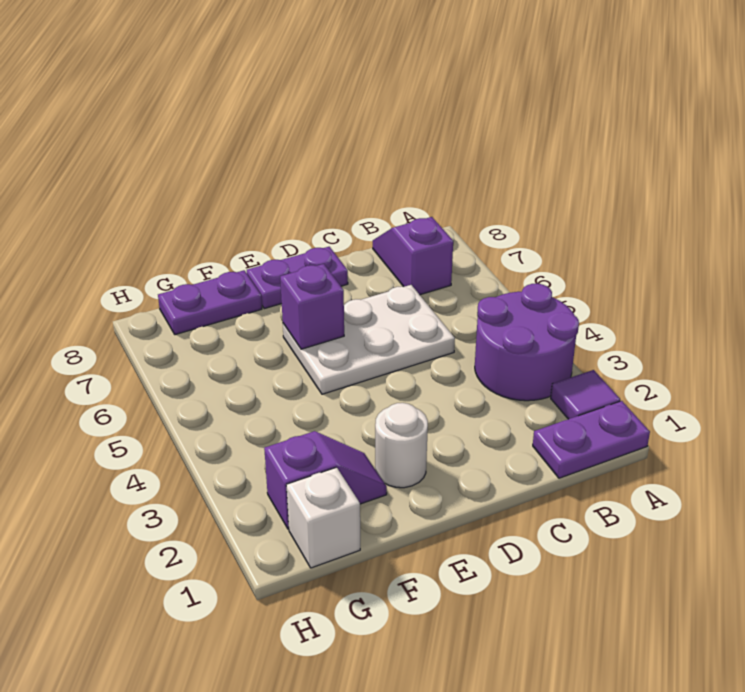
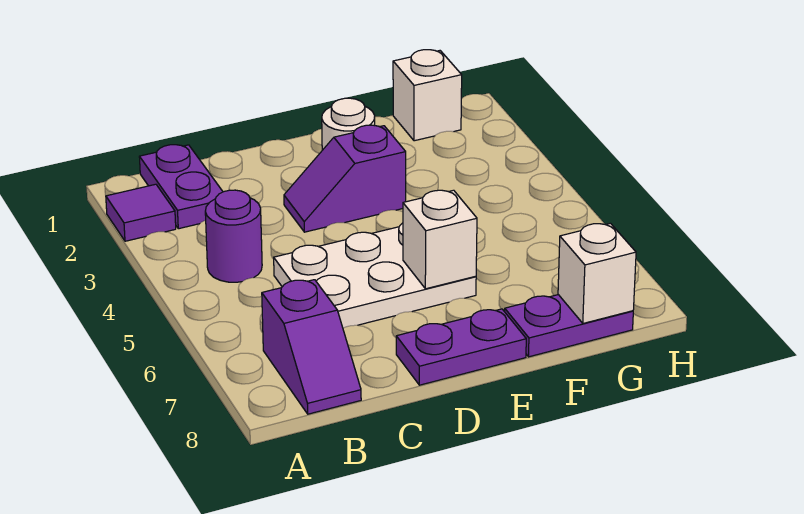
purple plate A1:B1 level 1 -> purple plate B1:B2 level 1
purple round brick A3:B4 level 1 -> purple round brick B4 level 1
purple brick E6 level 2 -> white brick E6 level 2
purple slope F2:G2 level 1 top G -> purple slope D3:E3 level 1 top E
none -> white brick G8 level 2

